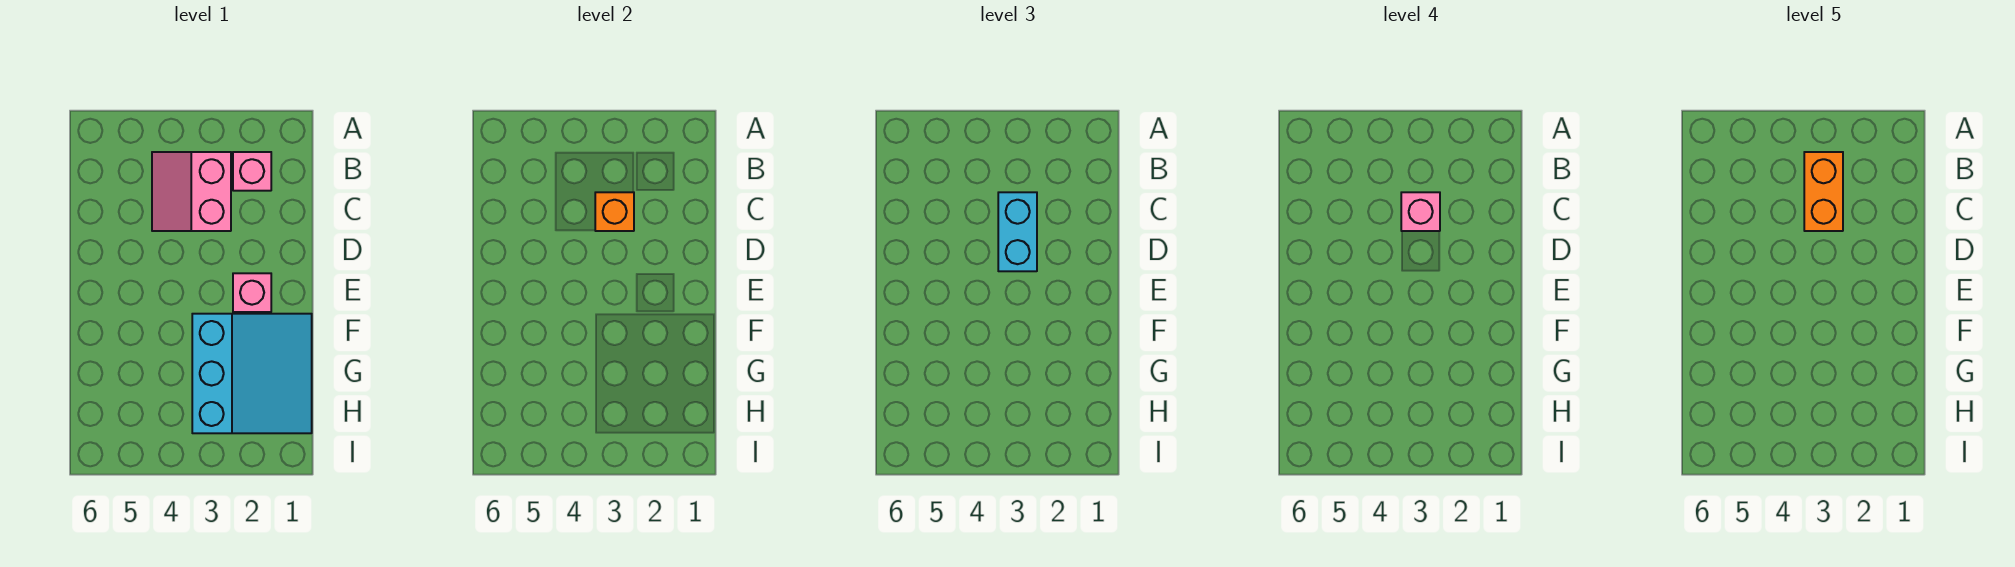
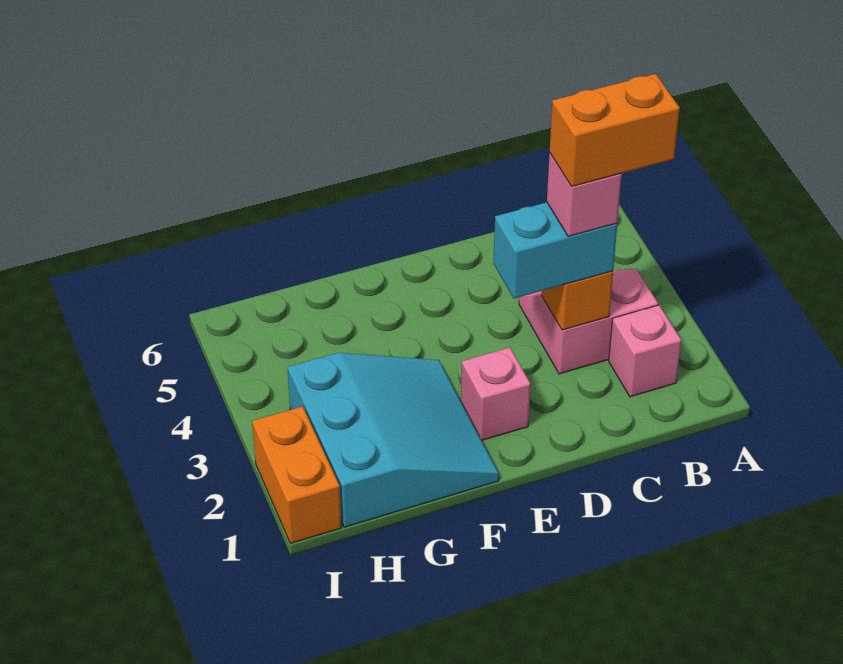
cyan slope F1:H3 level 1 top 3 -> cyan slope F1:H3 level 1 top H
none -> orange brick I1:I2 level 1

